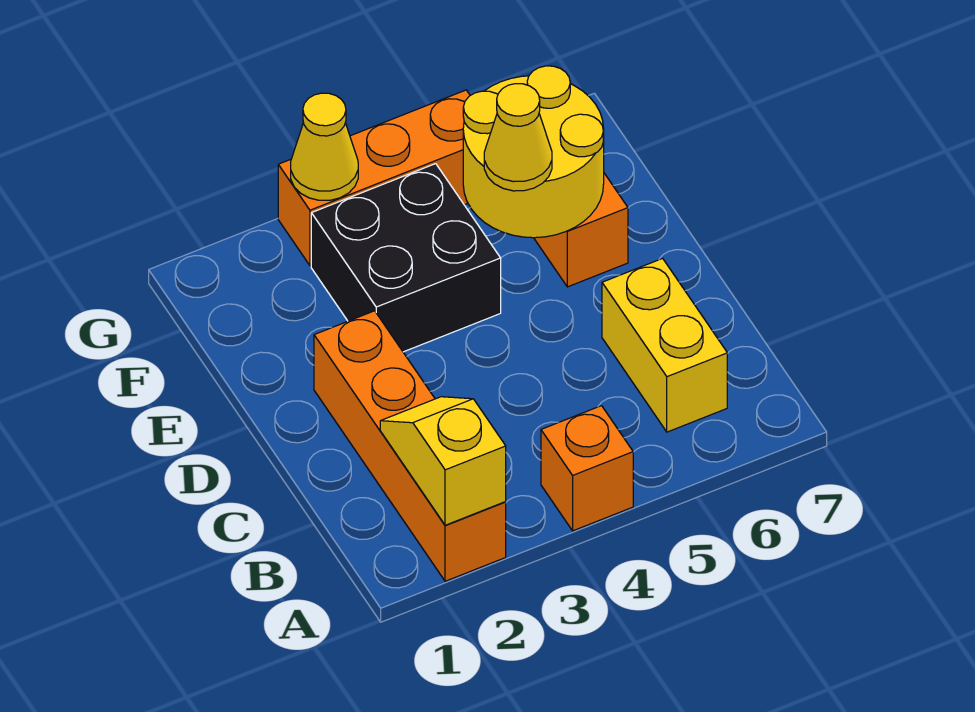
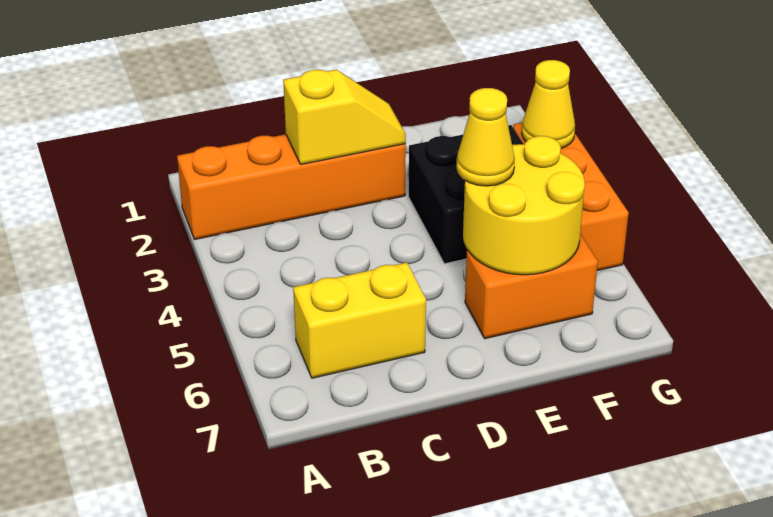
yellow slope A2:B2 level 2 top A -> yellow slope C2:D2 level 2 top C
orange brick A4 level 1 -> none

